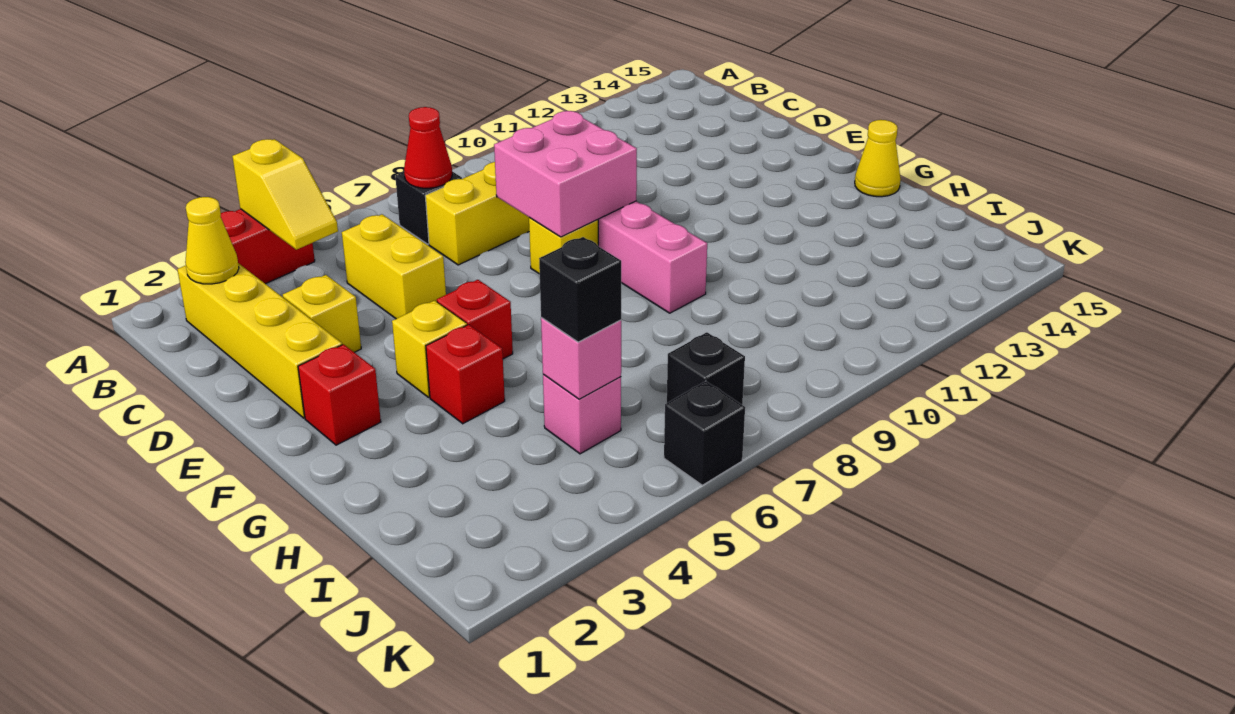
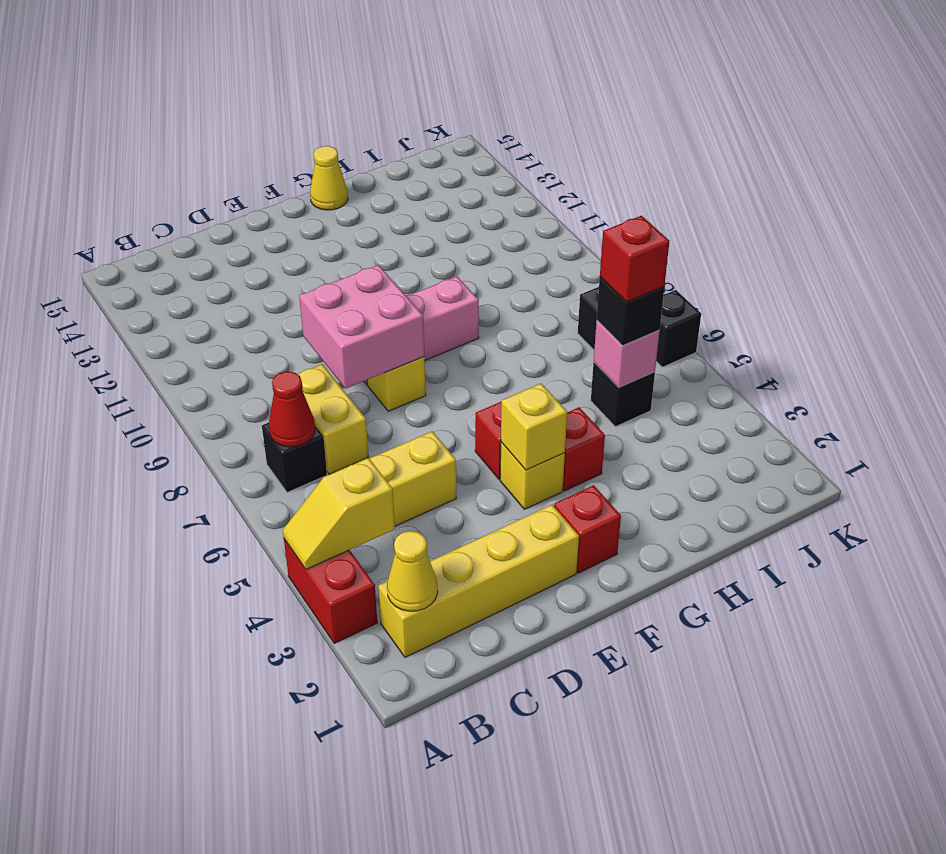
yellow slope A4:B4 level 2 top A -> yellow slope A4:B4 level 2 top B
yellow brick D3 level 1 -> yellow brick F4 level 2
pink brick I5 level 1 -> black brick I5 level 1
none -> red brick I5 level 4

